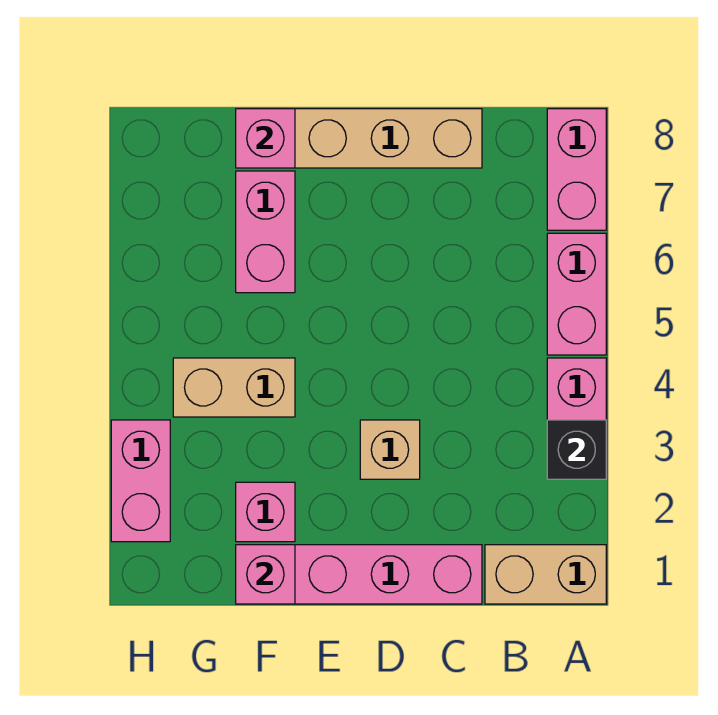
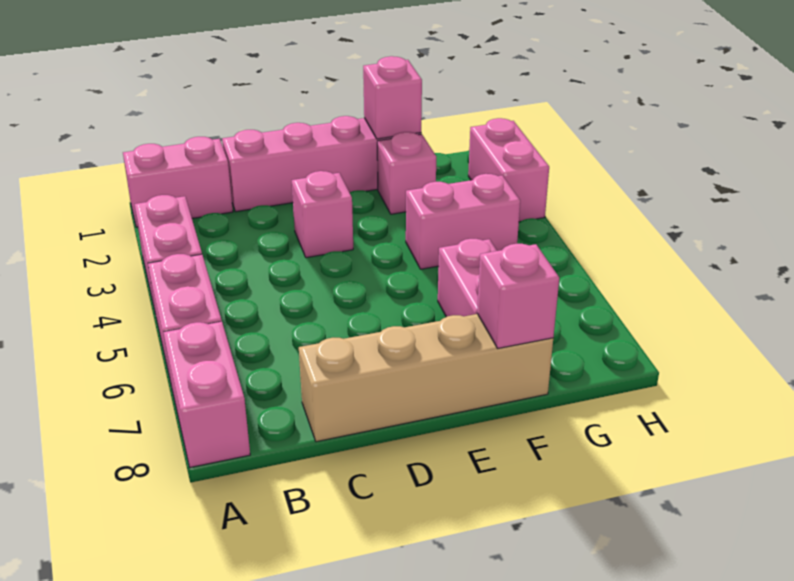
tan brick A1:B1 level 1 -> pink brick A1:B1 level 1
black brick A3 level 2 -> none
tan brick D3 level 1 -> pink brick D3 level 1
tan brick F4:G4 level 1 -> pink brick F4:G4 level 1

